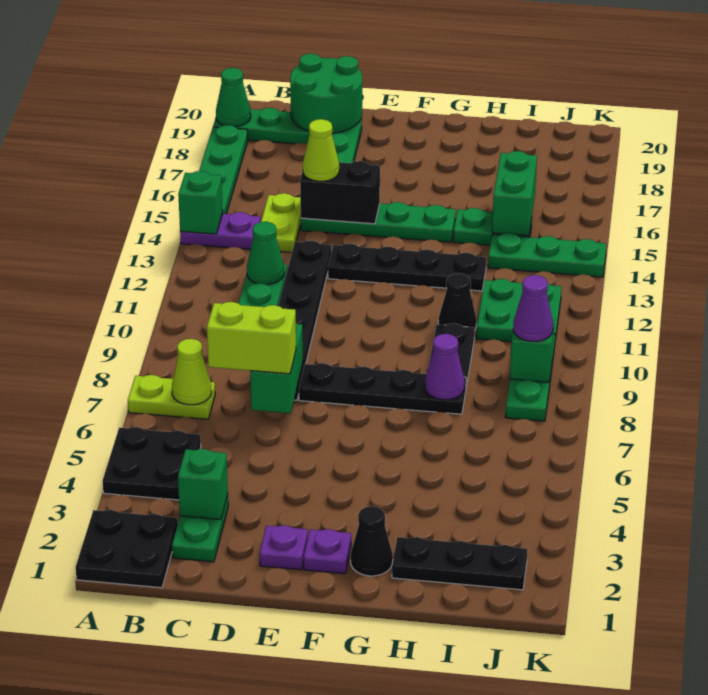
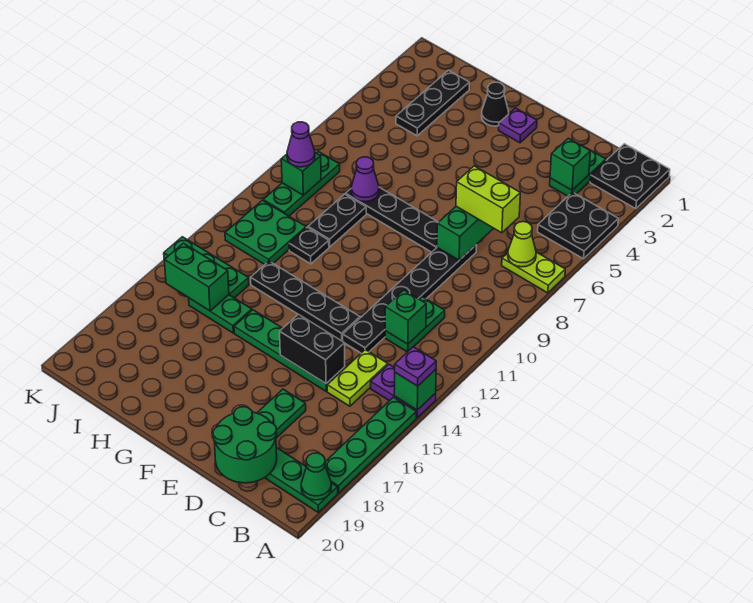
green cone C12 level 2 -> green brick C12 level 2
lime cone D15 level 3 -> none
purple plate E2 level 1 -> purple plate A14 level 3
black plate H2:J2 level 1 -> black plate I2:I4 level 1
black cone H11 level 1 -> black plate H11 level 1
green brick I15:I16 level 2 -> green brick I15:J15 level 2

